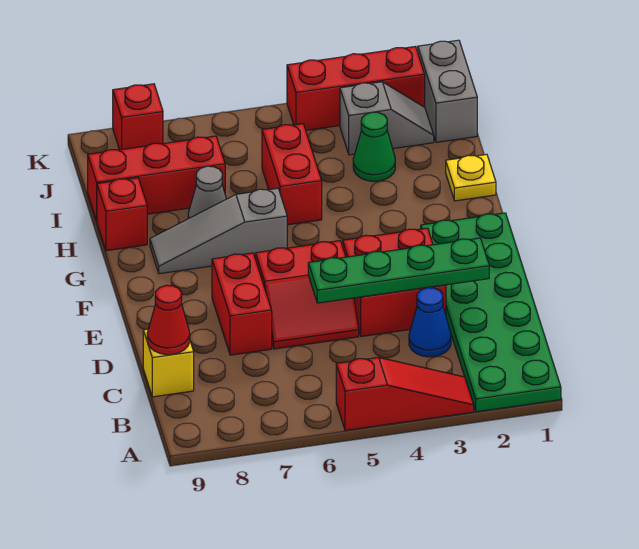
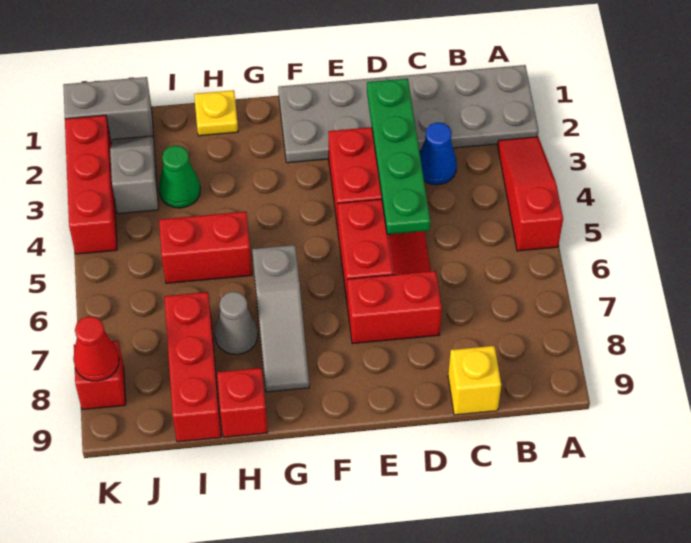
green plate A1:F2 level 1 -> grey plate A1:F2 level 1
red cone C9 level 2 -> red cone K8 level 2

